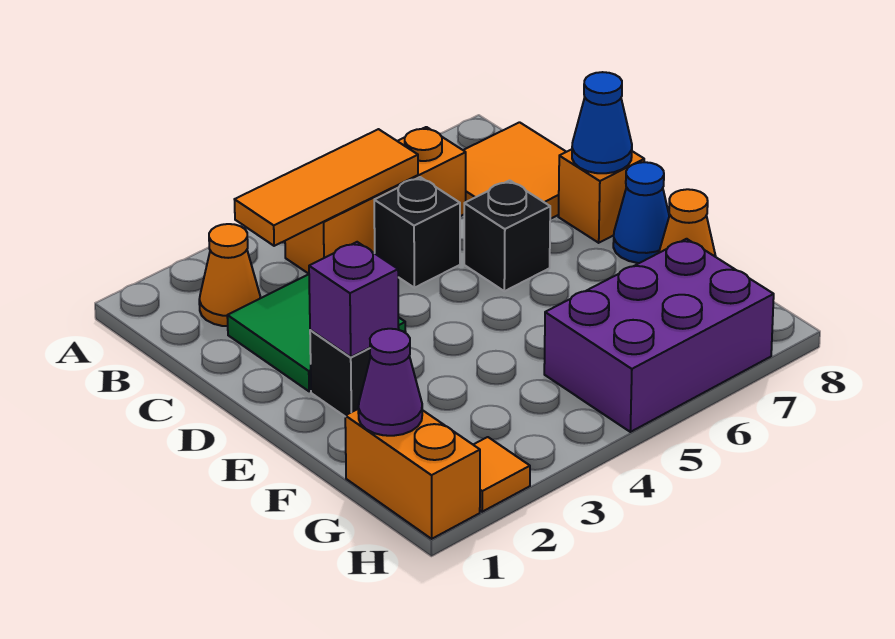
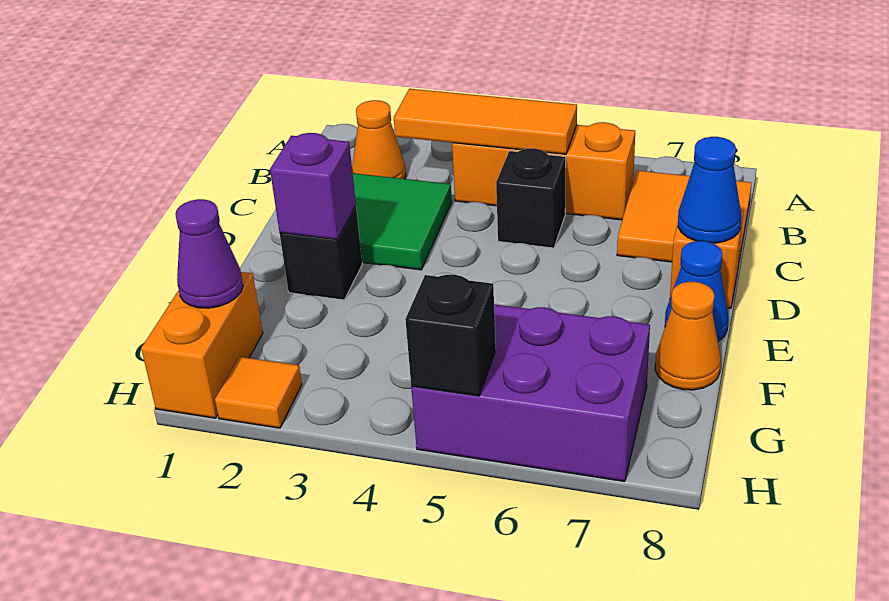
black brick D6 level 1 -> black brick H5 level 2

